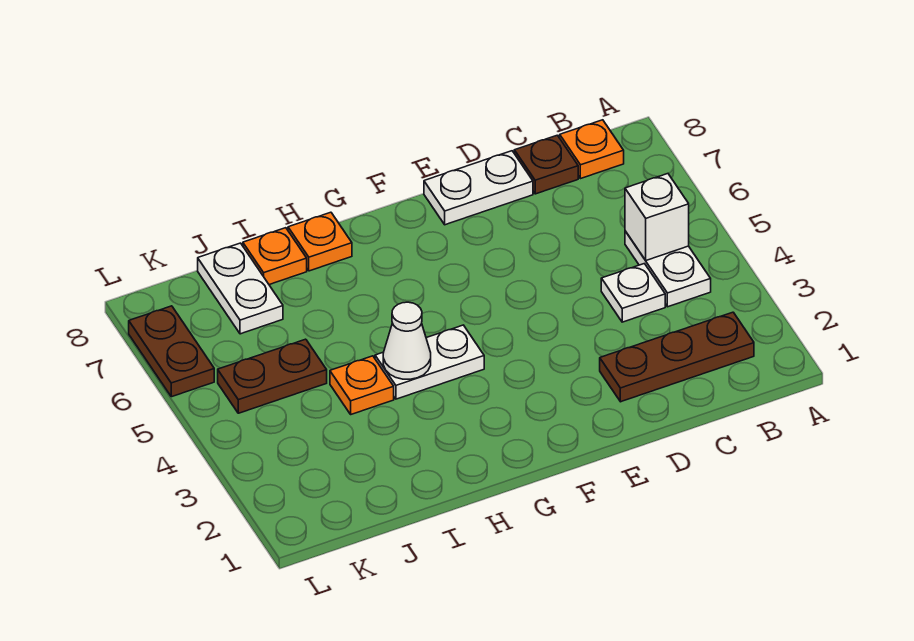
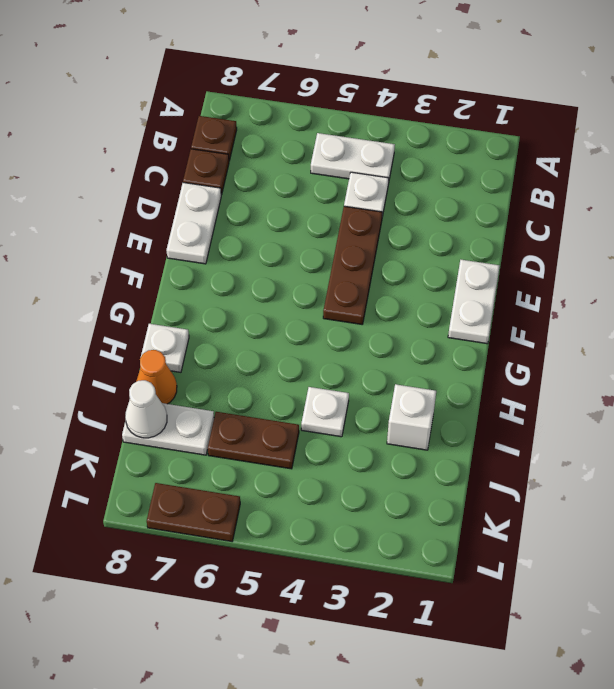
brown plate B2:D2 level 1 -> brown plate D4:F4 level 1
white brick B5 level 2 -> white brick I2 level 1
orange plate B8 level 1 -> brown plate B8 level 1
white plate G4:H4 level 1 -> white plate E1:F1 level 1
white cone H4 level 2 -> white cone J8 level 2
orange plate H8 level 1 -> white plate H8 level 1
orange plate I4 level 1 -> white plate I4 level 1
orange plate I8 level 1 -> orange cone I8 level 1
brown plate J5:K5 level 1 -> brown plate J5:J6 level 1

